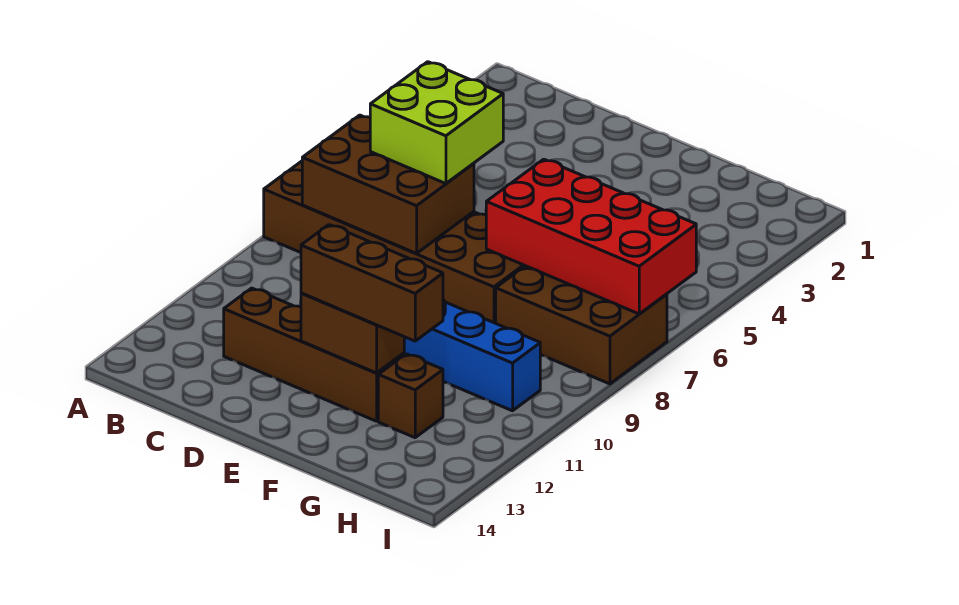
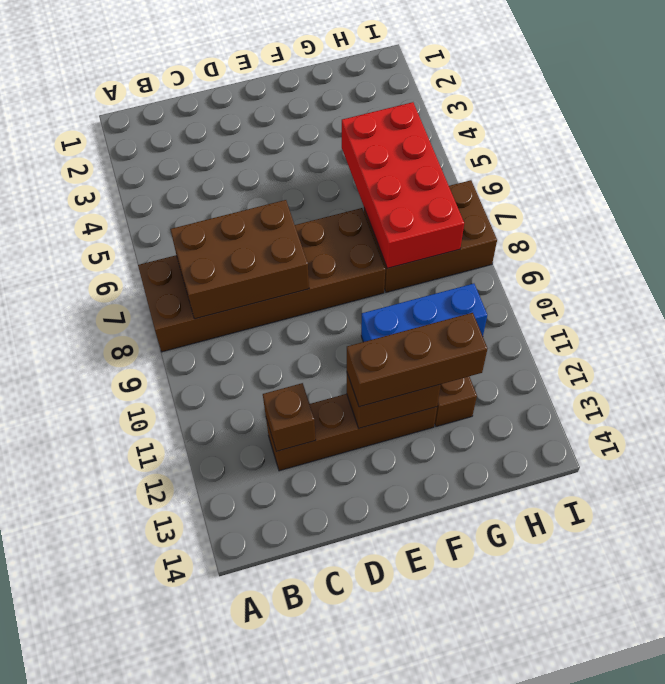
lime brick C6:D7 level 3 -> none
none -> brown brick C12 level 2
red brick F6:I7 level 2 -> red brick G5:H8 level 2

